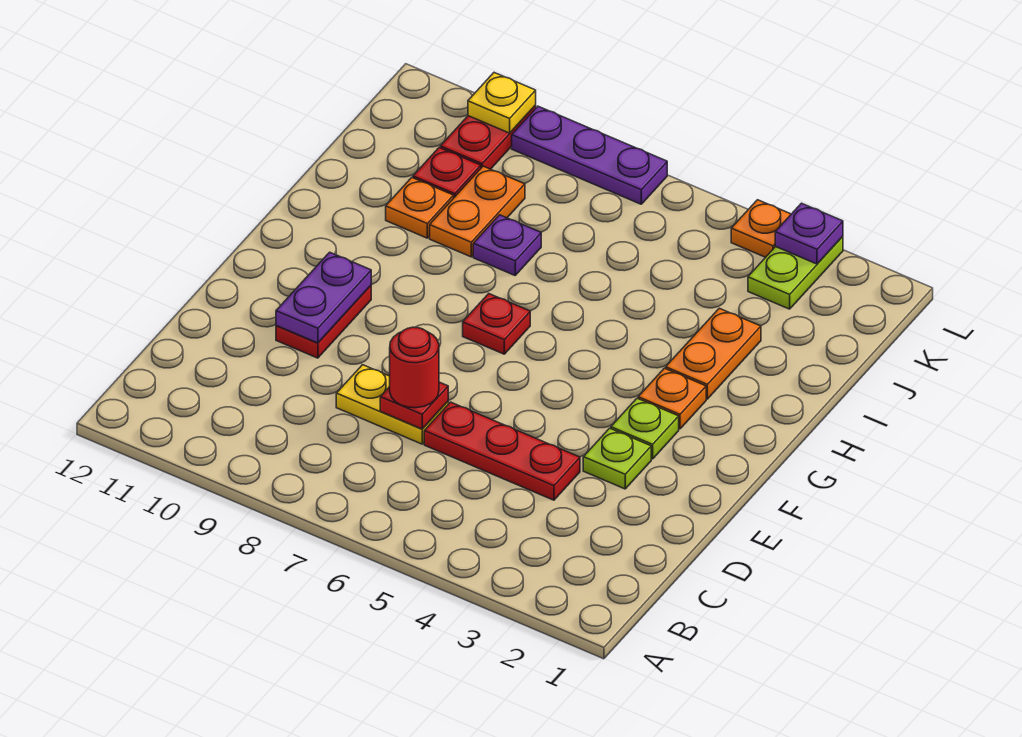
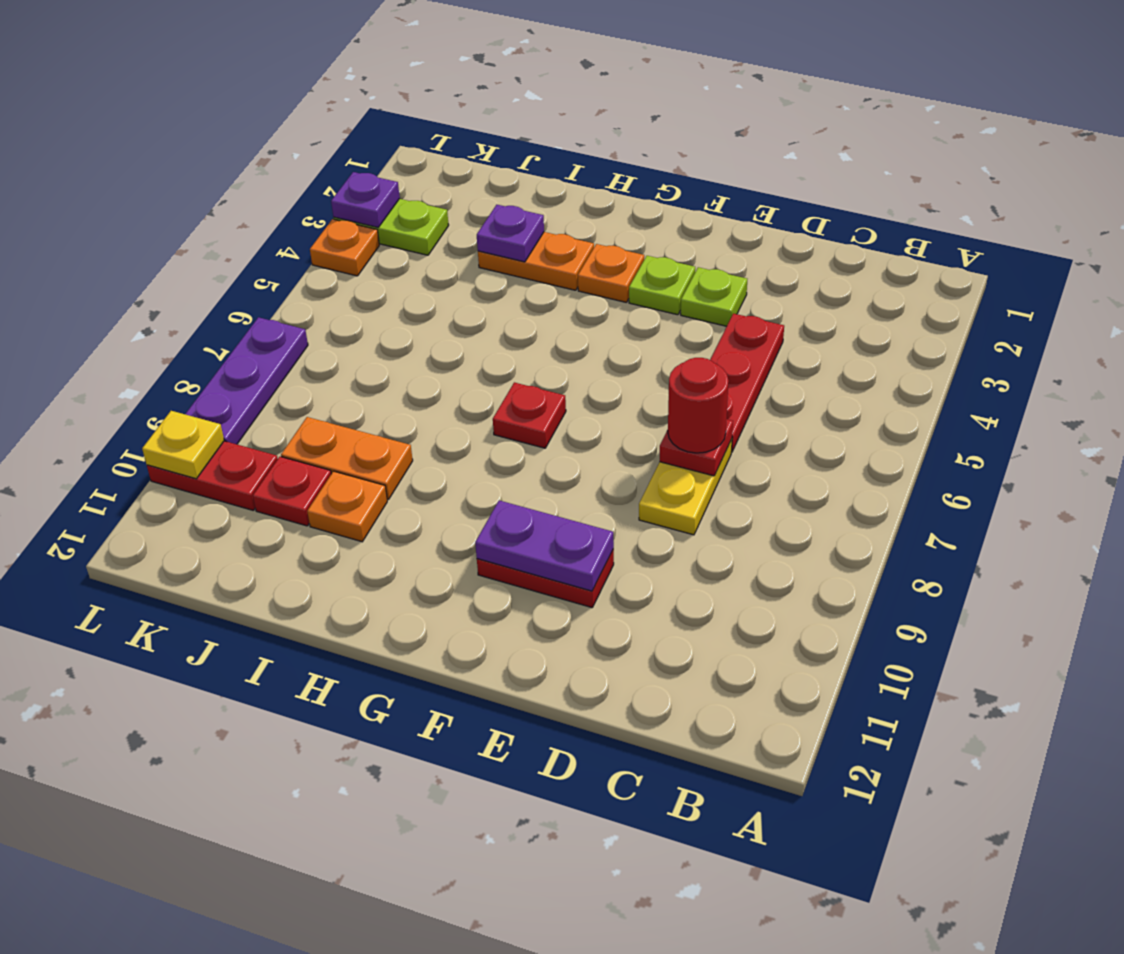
purple plate I8 level 1 -> purple plate I3 level 2

